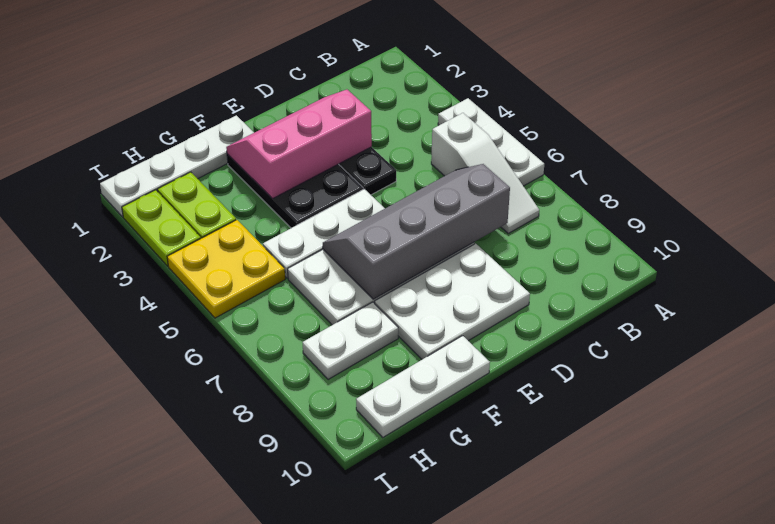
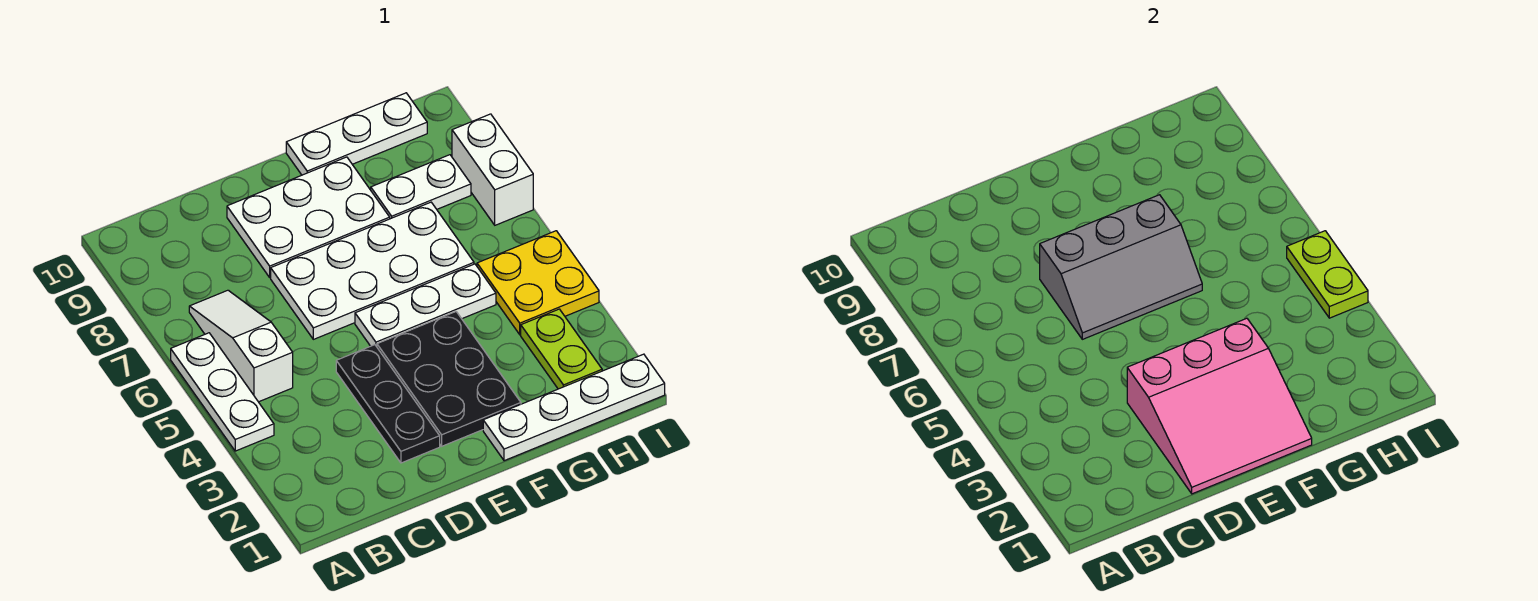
grey slope C6:F7 level 2 top 7 -> grey slope D6:F7 level 2 top 7
pink slope D2:F3 level 2 top 3 -> pink slope D1:F3 level 2 top 3
lime plate I2:I3 level 1 -> lime plate I4:I5 level 2
none -> white brick I7:I8 level 1

